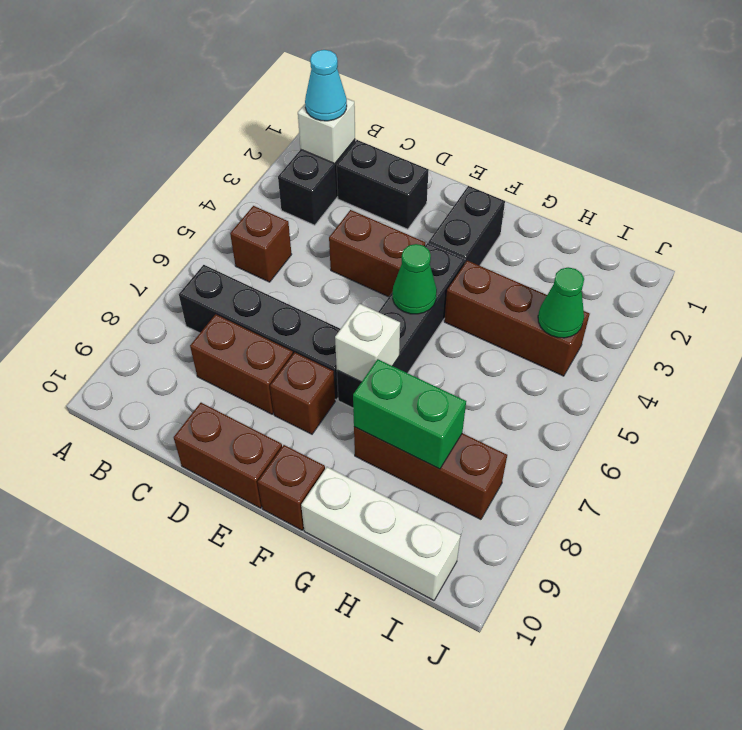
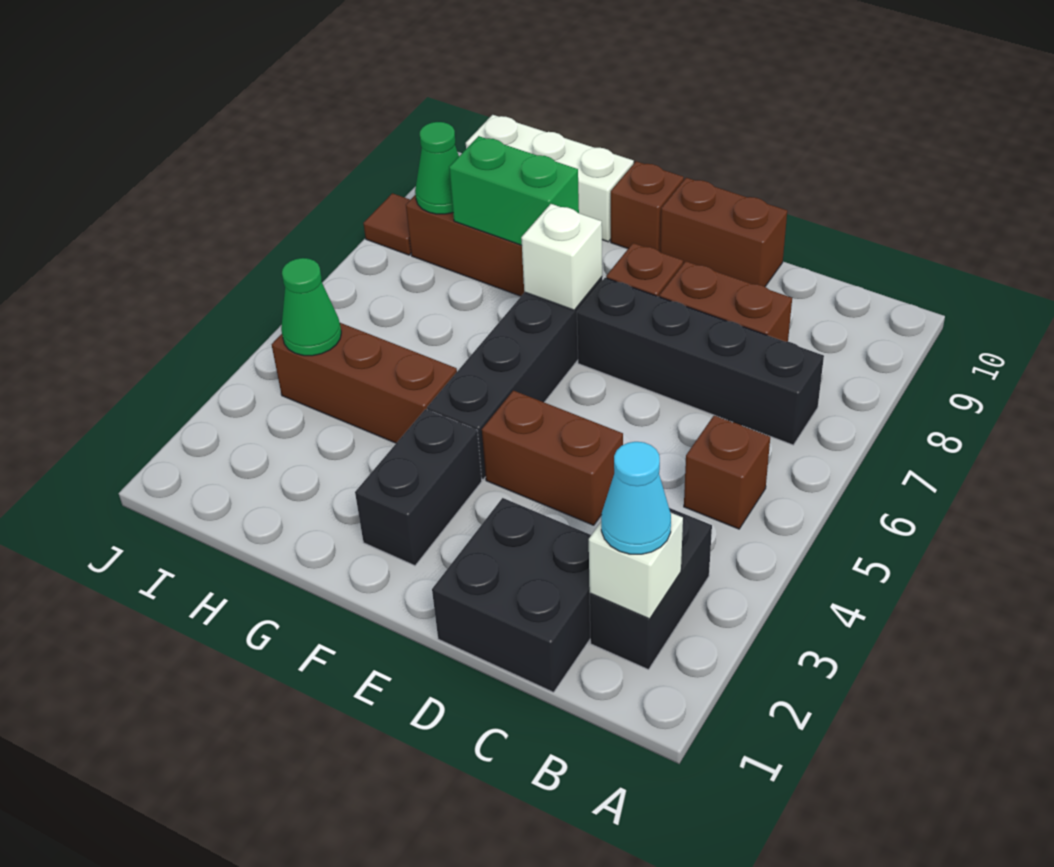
black brick C2:D2 level 1 -> black brick C1:D2 level 1
green cone F5 level 2 -> green cone I8 level 2
none -> brown tile J8 level 1

